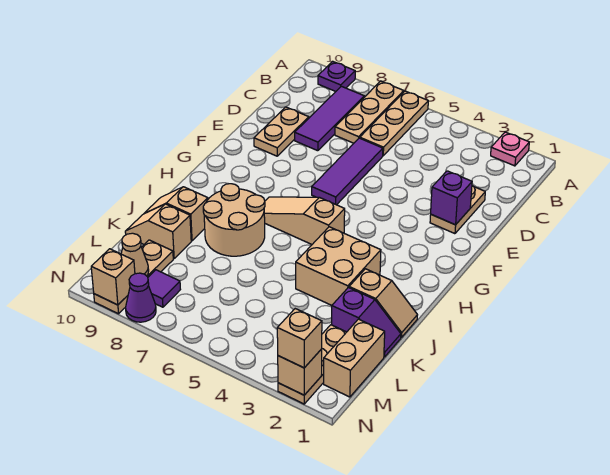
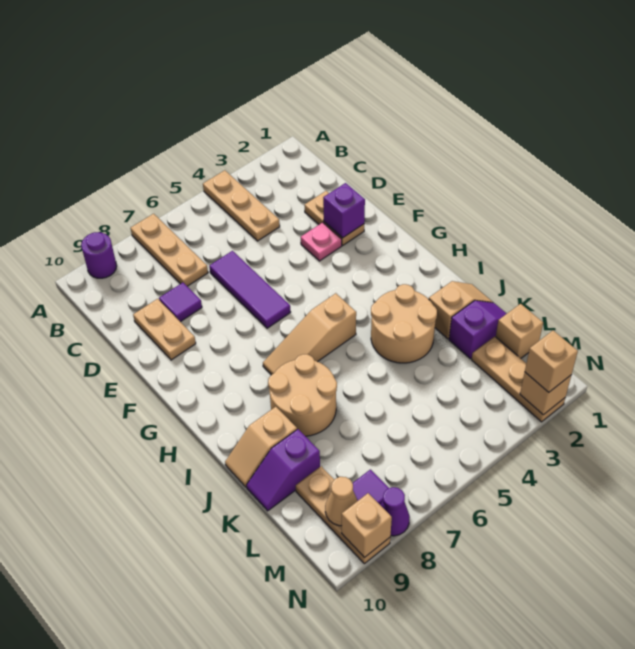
pink plate A2 level 1 -> pink plate E3 level 1
tan plate A6:C6 level 1 -> tan plate A4:C4 level 1
purple plate A9 level 1 -> purple round brick A9 level 1
purple tile B8:D8 level 1 -> purple tile D8 level 1
tan brick I3:J4 level 1 -> tan round brick I3:J4 level 1
tan slope K9:K10 level 1 top 9 -> purple slope K9:K10 level 1 top 9
tan brick L1:M1 level 1 -> tan brick L1 level 1

